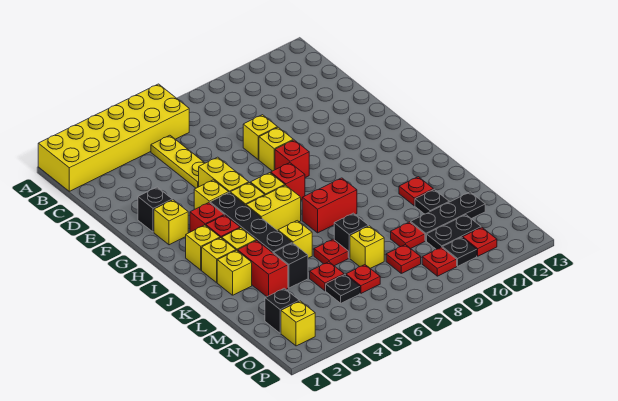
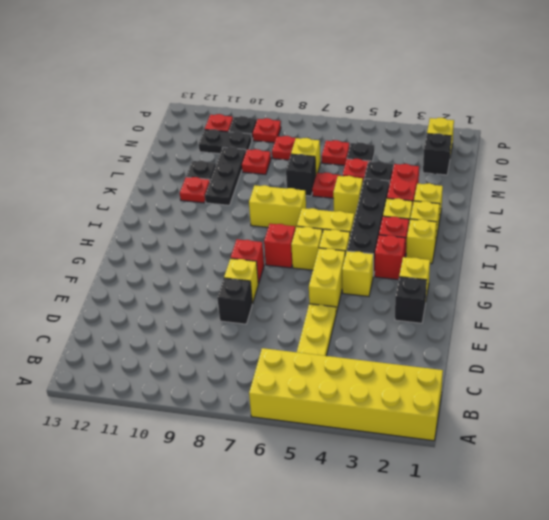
yellow brick E8 level 1 -> black brick E8 level 1
red brick J7:J8 level 1 -> yellow brick J7:J8 level 1
black plate M10:M12 level 1 -> black plate K10:M10 level 1

